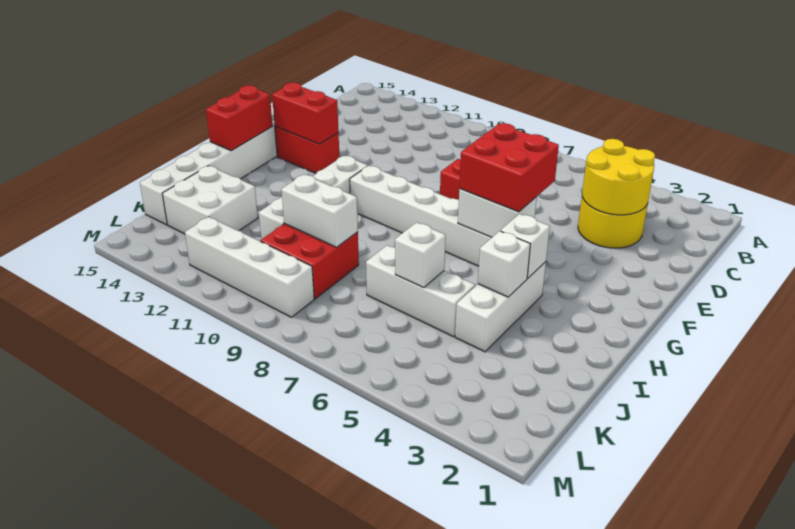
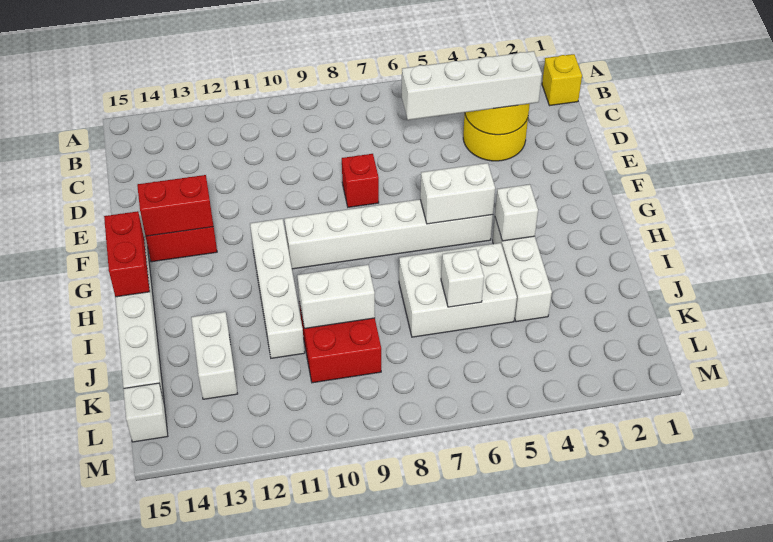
none -> yellow brick B1 level 1
red brick F5:G6 level 3 -> none
white brick I4 level 2 -> white brick L15 level 1
white brick J5:J7 level 1 -> white brick I5:J7 level 1
white brick J13:K14 level 1 -> white brick J13:K13 level 1
white brick L9:L12 level 1 -> white brick D3:D6 level 3

